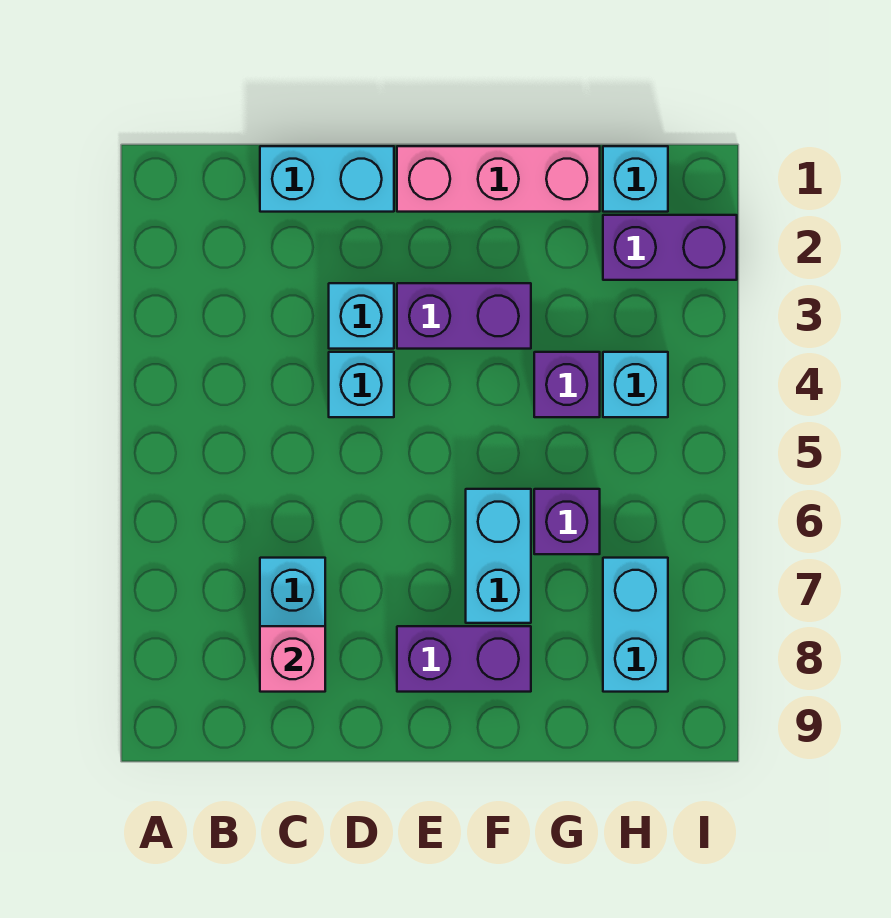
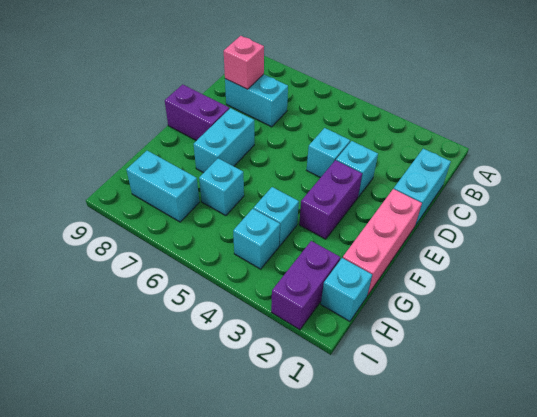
purple brick E8:F8 level 1 -> purple brick E8:E9 level 1
cyan brick F6:F7 level 1 -> cyan brick E7:F7 level 1
purple brick G4 level 1 -> cyan brick G4 level 1
purple brick G6 level 1 -> cyan brick G6 level 1

